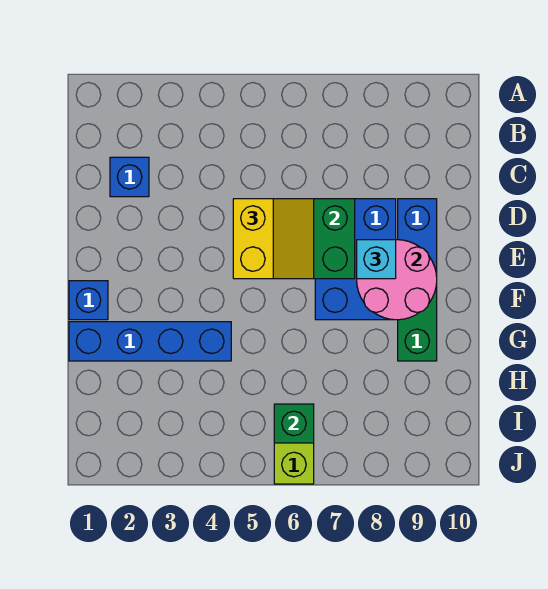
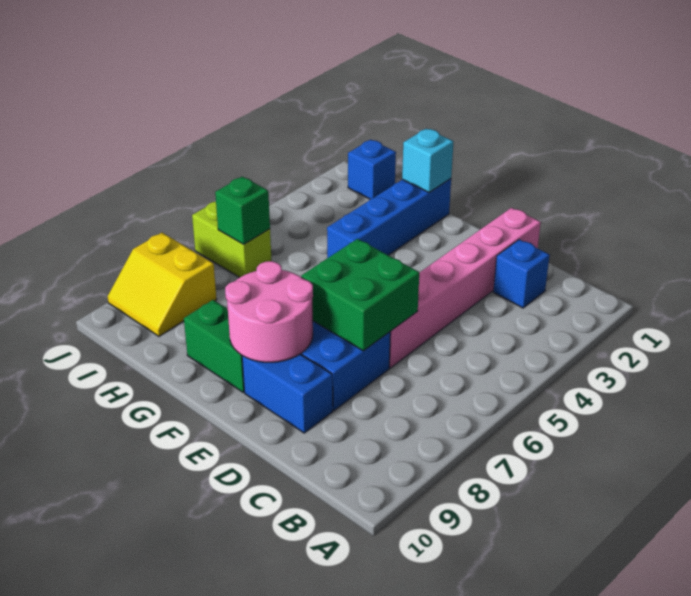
none -> pink brick D1:D6 level 1
yellow slope D5:E6 level 3 top 5 -> yellow slope I8:J9 level 1 top 8
cyan brick E8 level 3 -> cyan brick G1 level 2
blue brick F1 level 1 -> blue brick I1 level 1

